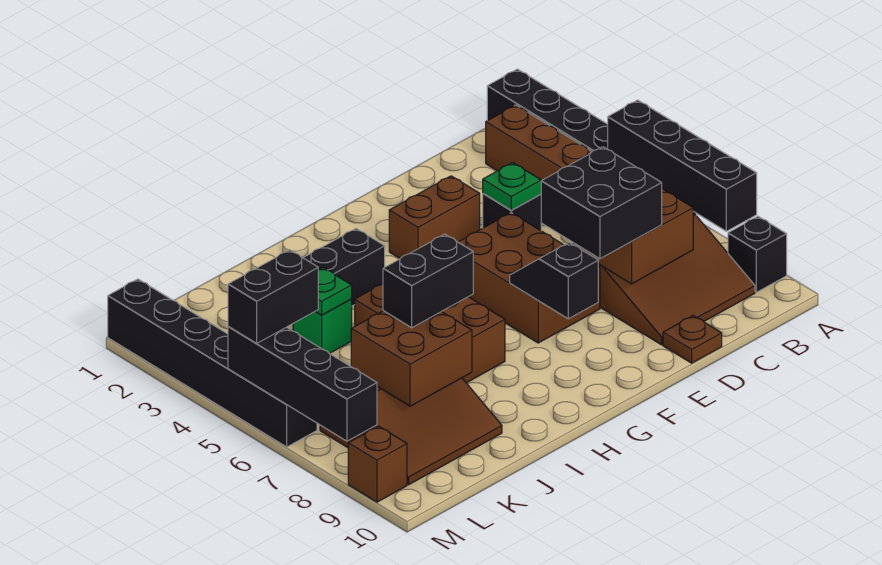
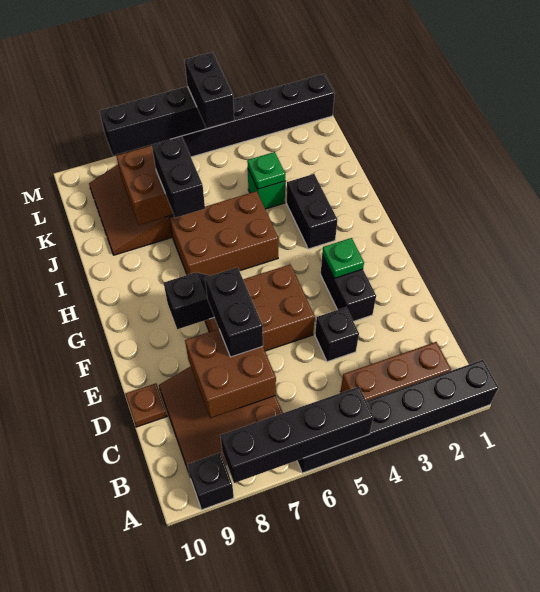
green plate D4 level 2 -> green plate F3 level 2
black brick D7:E8 level 3 -> black brick D7:E7 level 3
brown brick E3:F3 level 1 -> black brick E3:F3 level 1
brown brick M9 level 1 -> none

